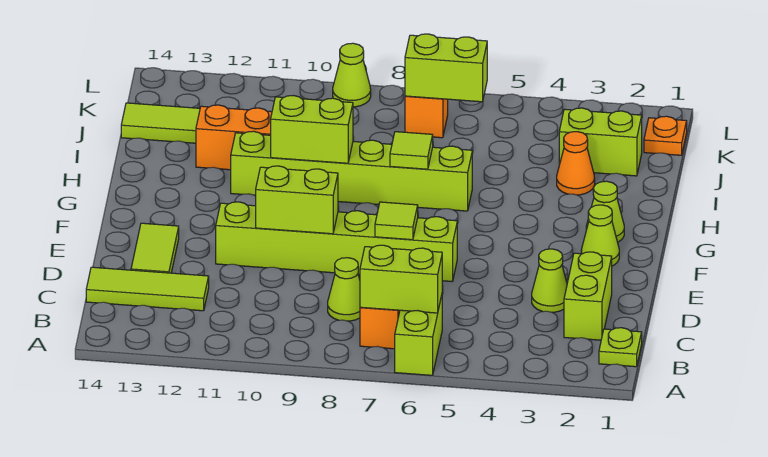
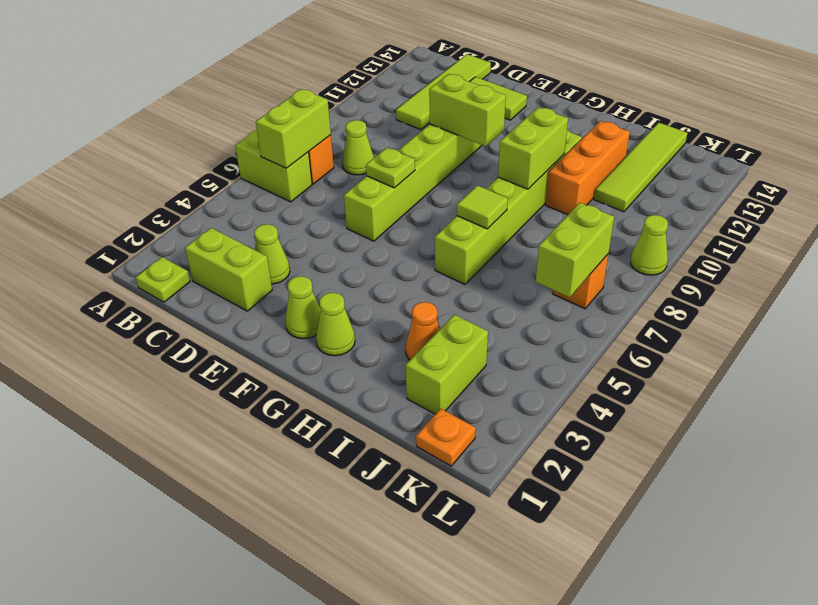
lime tile C12:C14 level 1 -> lime tile C11:C14 level 1
lime tile E7 level 2 -> lime plate E7 level 2
lime brick E9:E10 level 2 -> lime brick E10:F10 level 2

